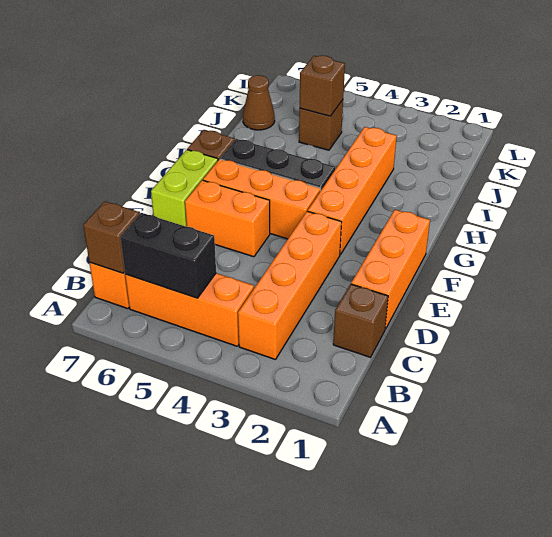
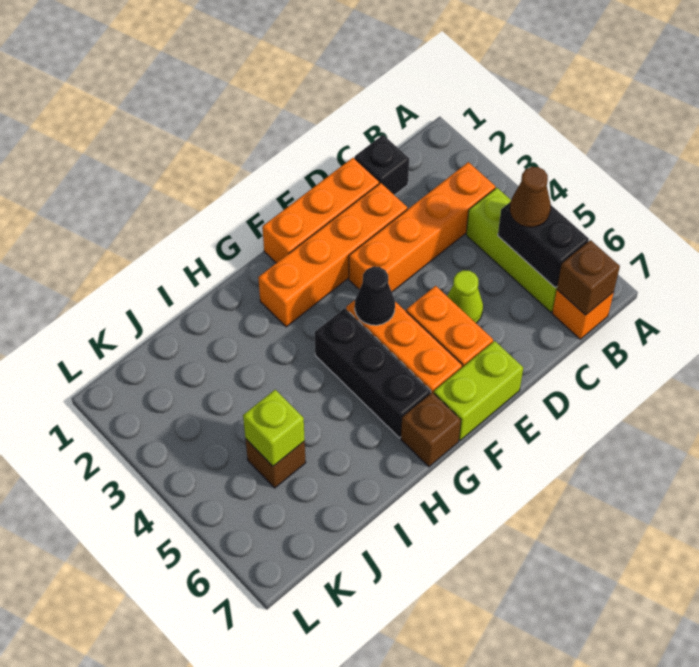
orange brick B4:B6 level 1 -> lime brick B4:B6 level 1
brown brick C1 level 1 -> black brick C1 level 1
none -> lime cone D5 level 1
orange brick F3:I3 level 1 -> orange brick D2:G2 level 1
none -> black cone F4 level 2
brown brick J5 level 2 -> lime brick J5 level 2
brown cone J7 level 1 -> brown cone B5 level 3

